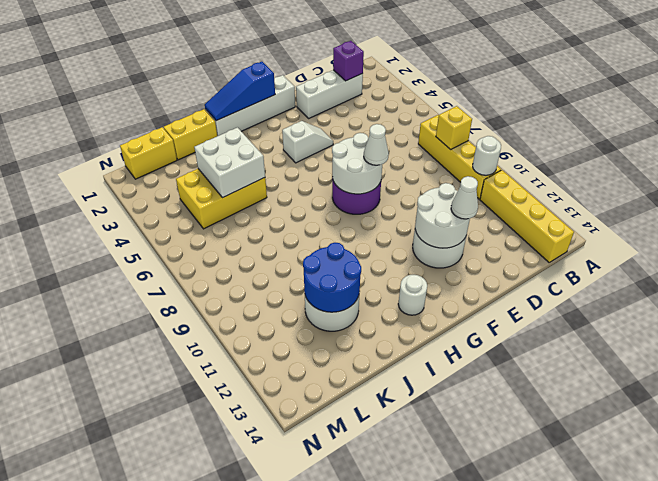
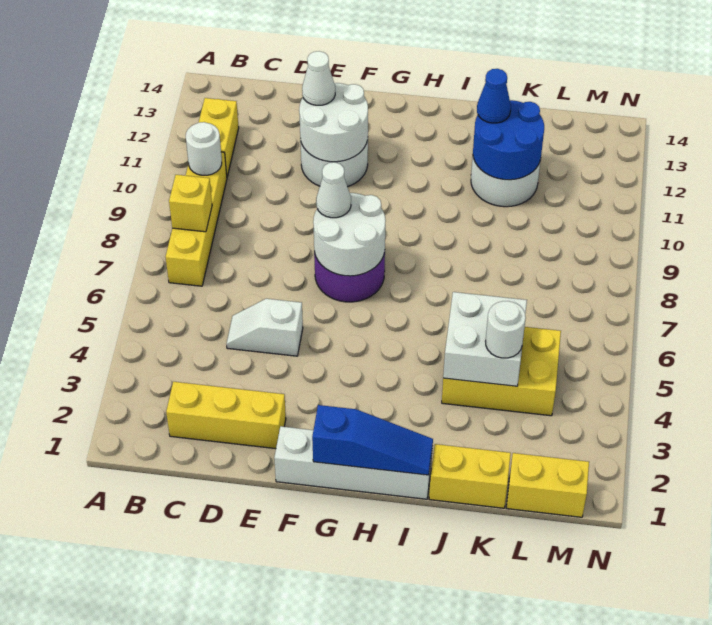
yellow brick B11:B14 level 1 -> yellow brick B11:B12 level 1
white brick C2:E2 level 1 -> yellow brick C2:E2 level 1
purple brick C2 level 2 -> none
white slope F4:G4 level 1 top G -> white slope D5:E5 level 1 top E
white round brick H13 level 1 -> white round brick K4 level 3
none -> blue cone J12 level 3

